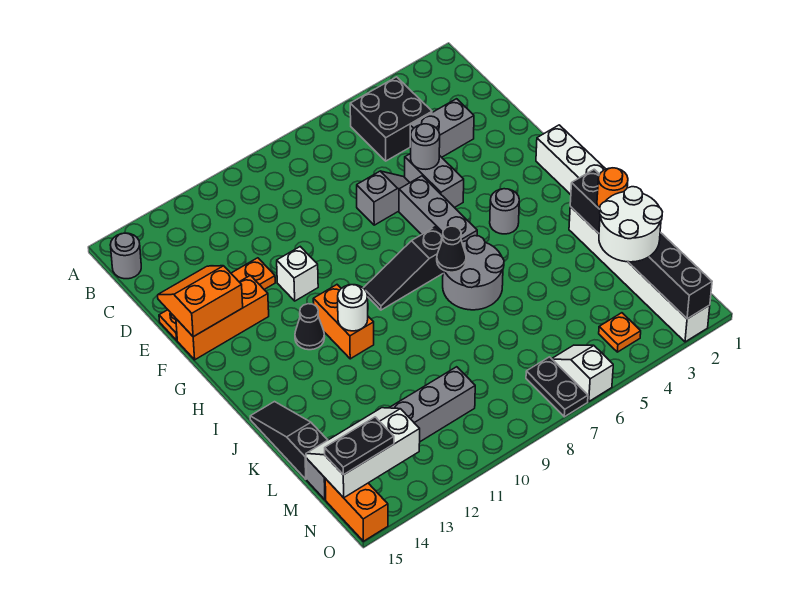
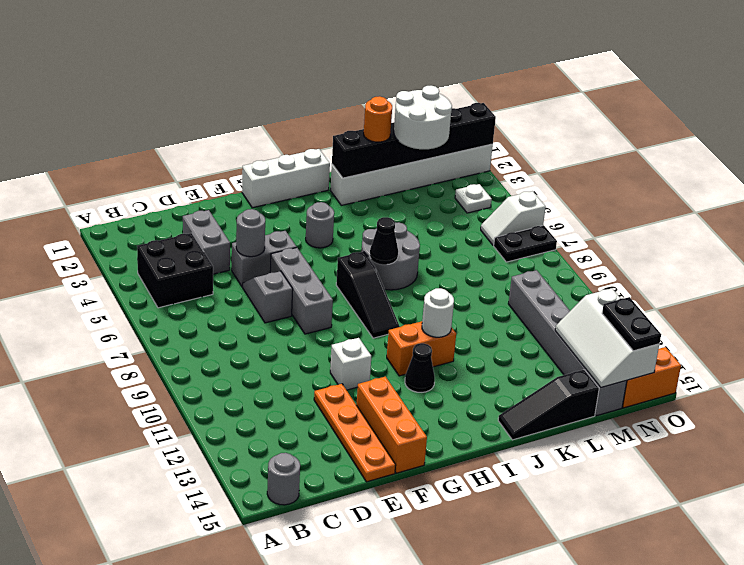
orange slope E14:F15 level 2 top F -> none
grey brick F6:H6 level 1 -> grey brick F6:F8 level 1
orange plate N4 level 1 -> white plate N4 level 1

